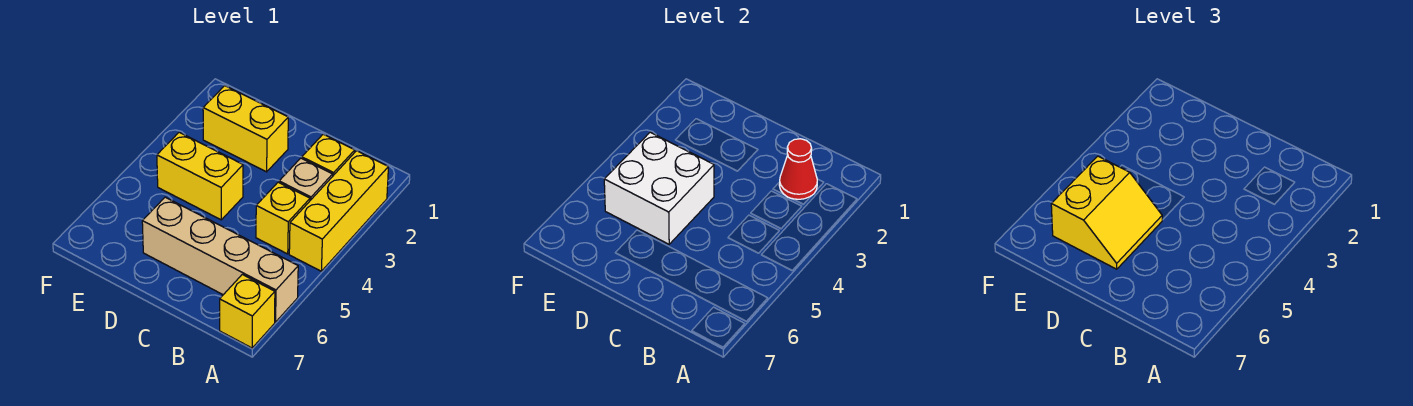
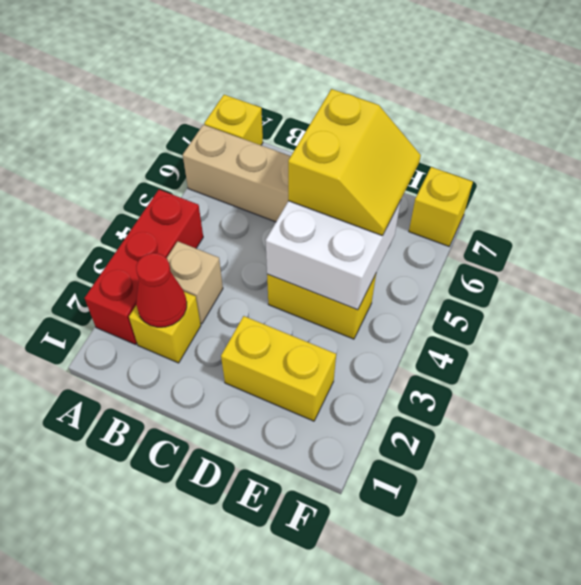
yellow brick A2:A4 level 1 -> red brick A2:A4 level 1
yellow brick B4 level 1 -> yellow brick F7 level 1
yellow slope D5:E6 level 3 top E -> yellow slope D5:E6 level 3 top D

